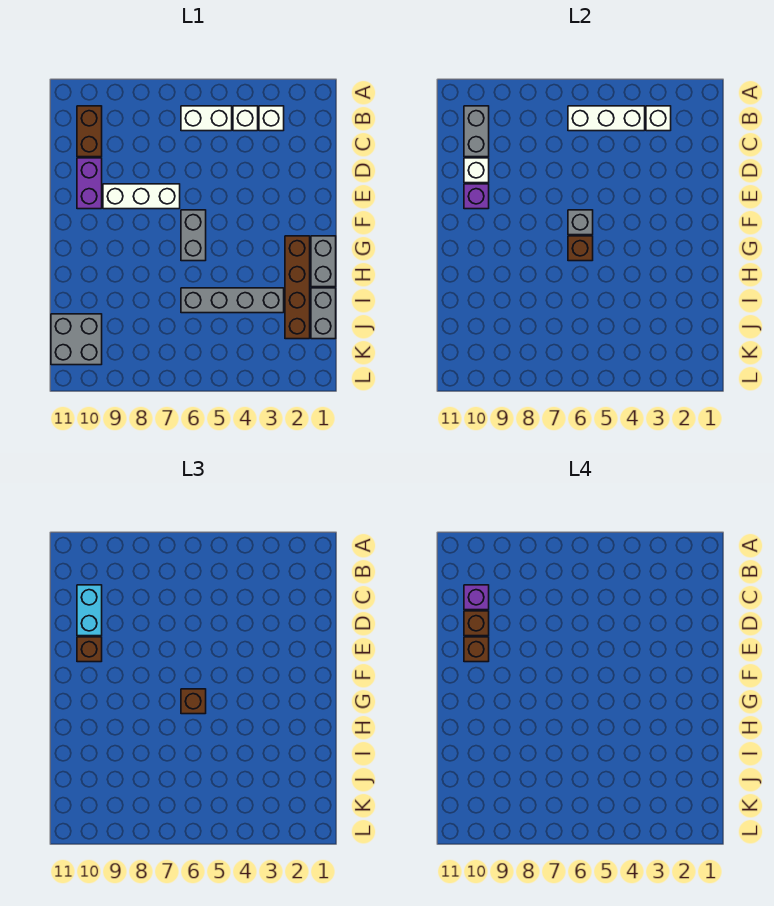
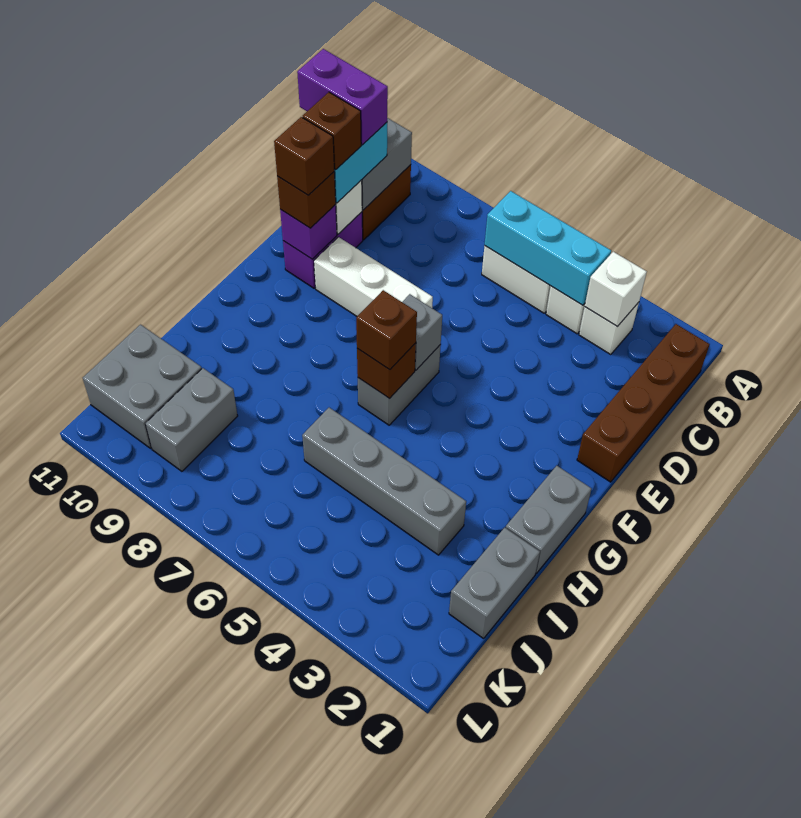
white brick B4:B6 level 2 -> cyan brick B4:B6 level 2
purple brick C10 level 4 -> purple brick C10:C11 level 4
brown brick G2:J2 level 1 -> brown brick B1:E1 level 1
none -> grey brick J9:K9 level 1

